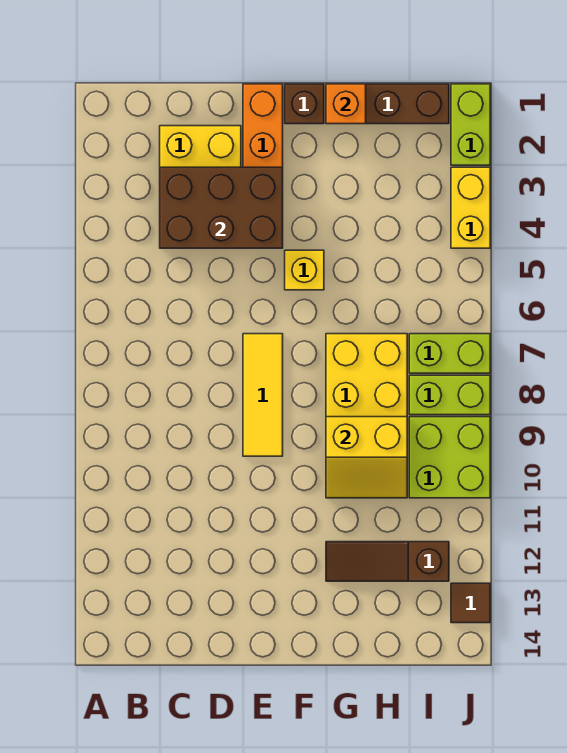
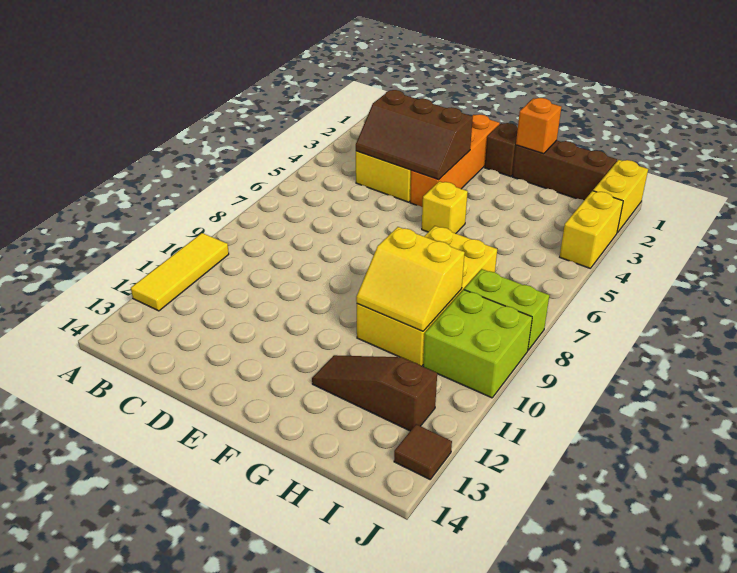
brown brick C3:E4 level 2 -> brown slope C3:E4 level 2 top 3
yellow tile E7:E9 level 1 -> yellow tile A10:A12 level 1
lime brick I7:J7 level 1 -> none
lime brick J1:J2 level 1 -> yellow brick J1:J2 level 1

